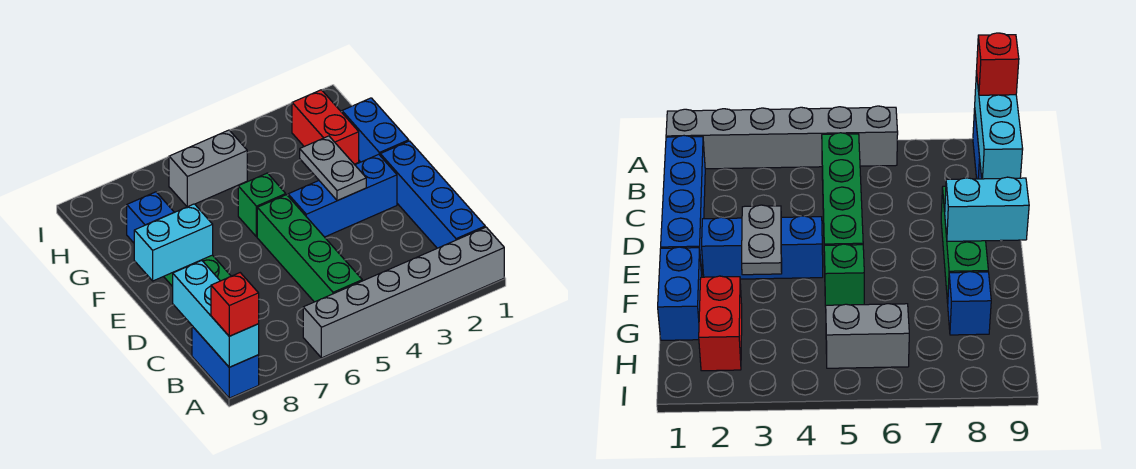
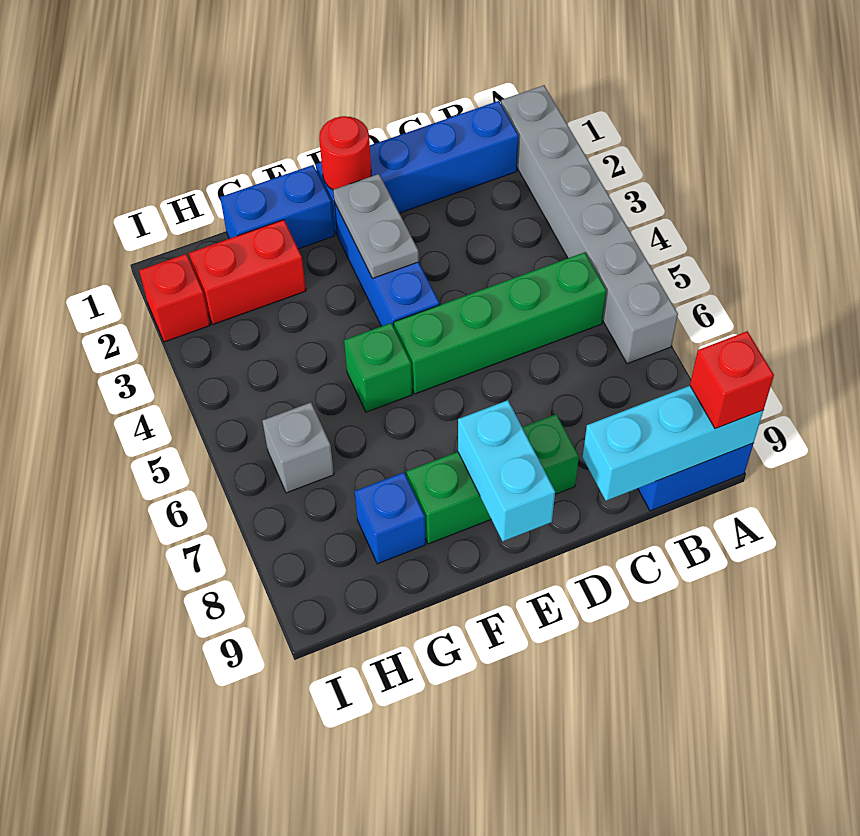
none -> red round brick E1 level 2
grey plate E3:F3 level 2 -> grey plate E2:E3 level 2
grey brick H5:H6 level 1 -> grey brick H6 level 1
none -> red brick I2 level 1

